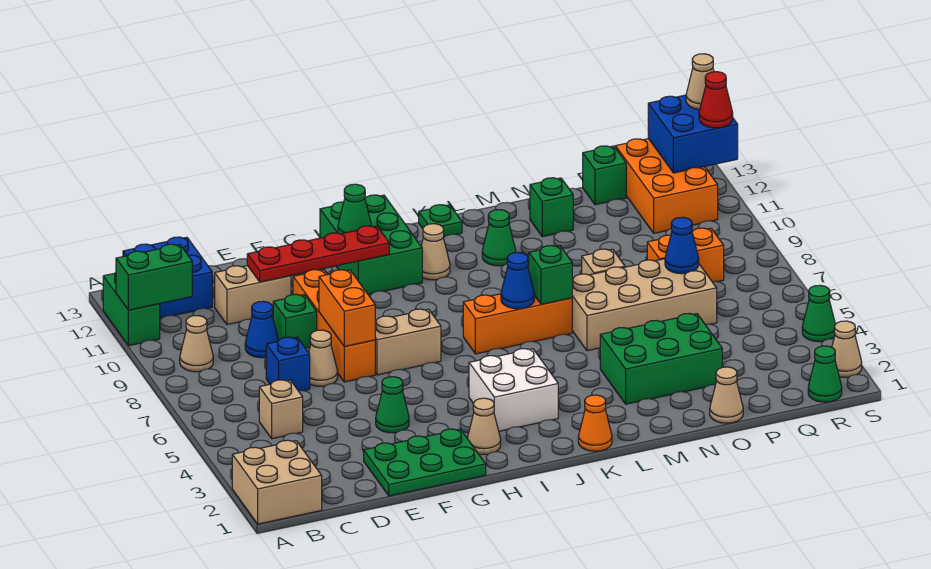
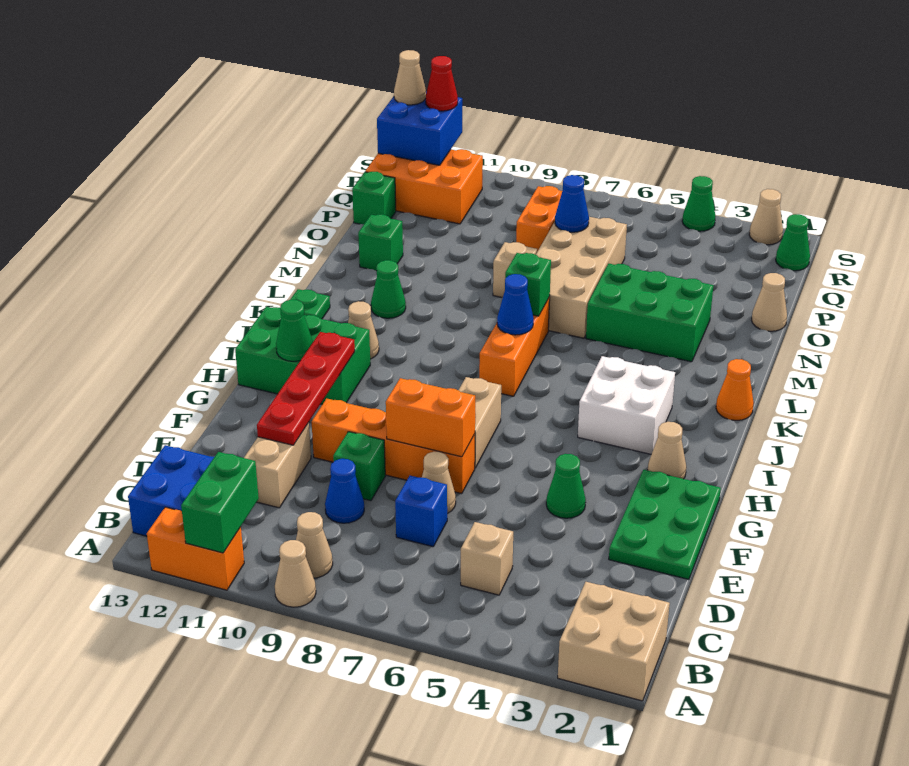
none -> tan cone A9 level 1
green brick A11:A12 level 1 -> orange brick A11:A12 level 1
green brick M3:O4 level 1 -> green brick M3:N5 level 1

